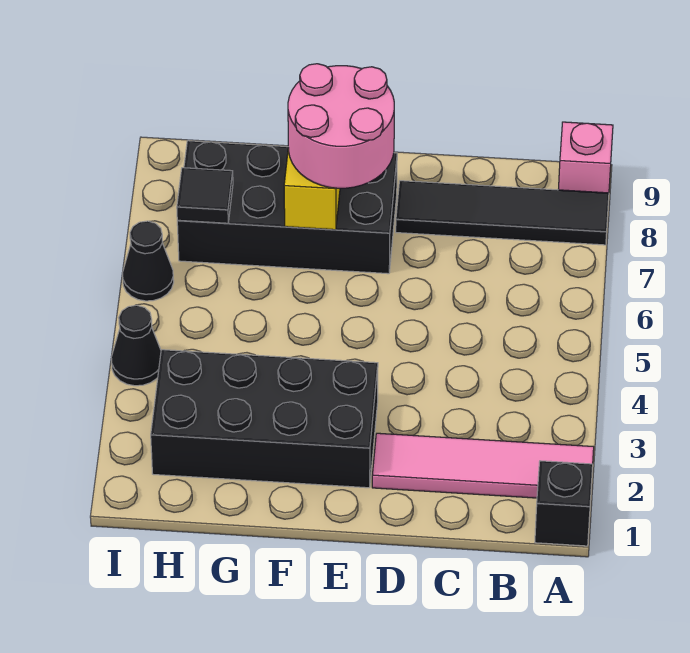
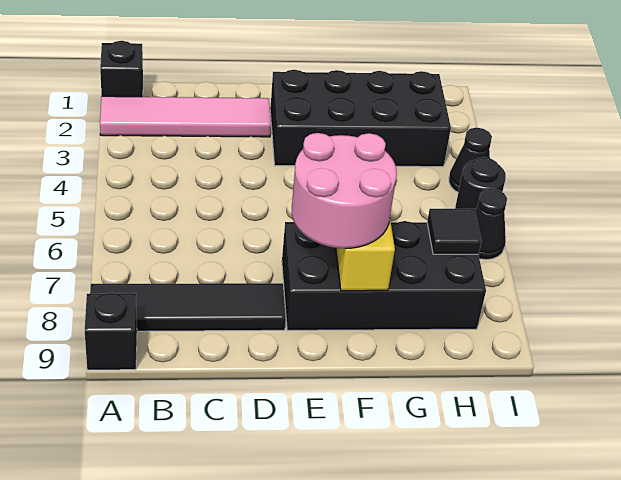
pink brick A9 level 1 -> black brick A9 level 1
none -> black round brick I5 level 1

